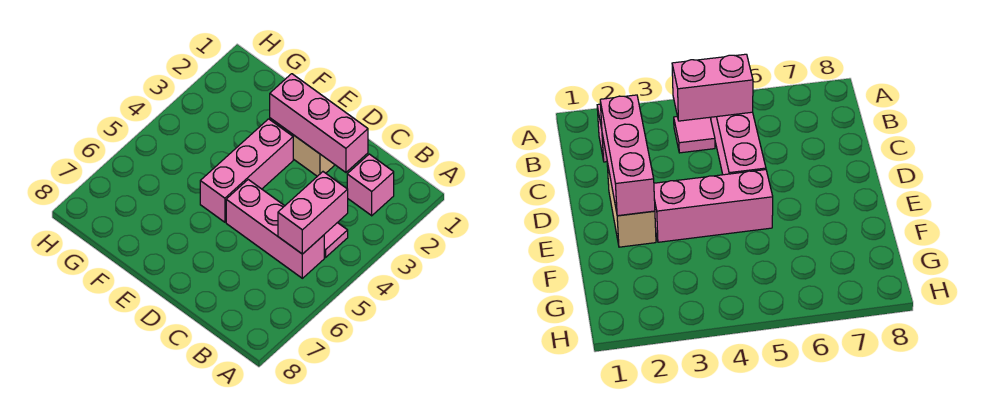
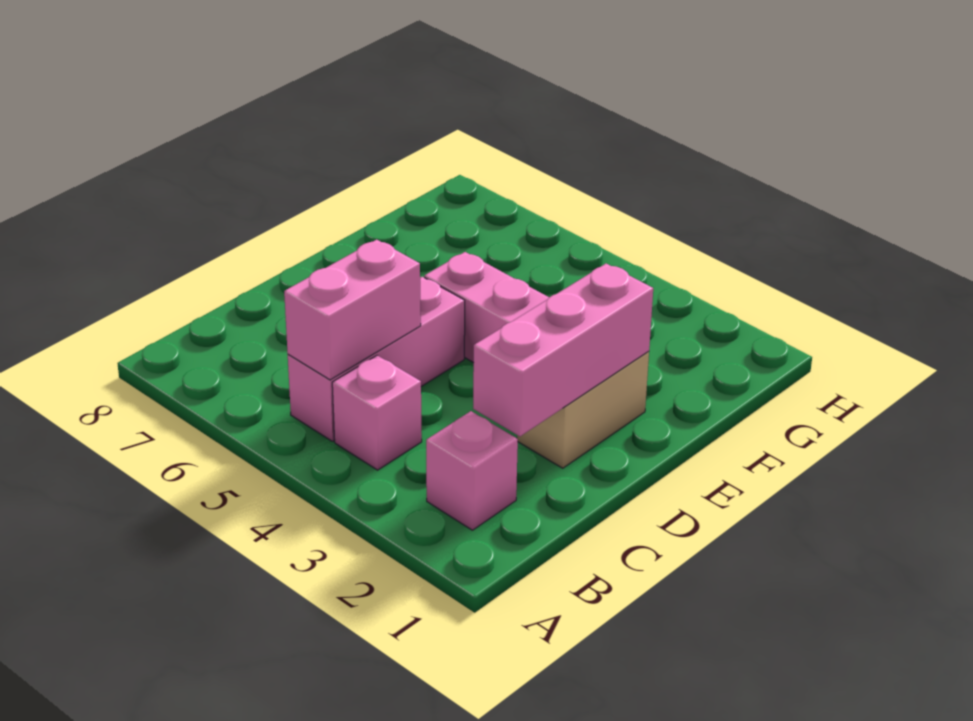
pink tile B4 level 1 -> pink brick B4 level 1
pink brick B4:B5 level 2 -> pink brick B5:C5 level 2

